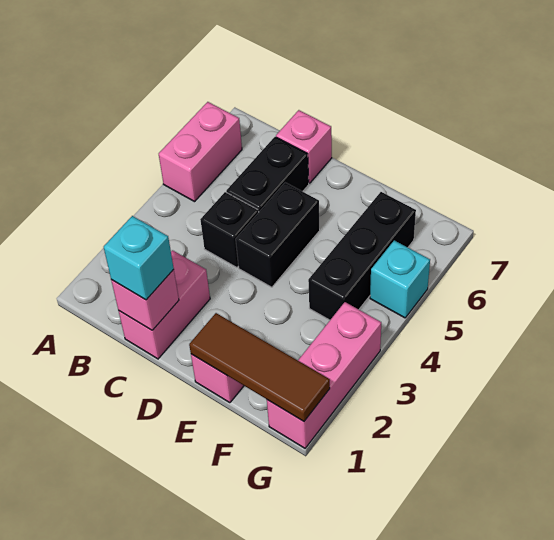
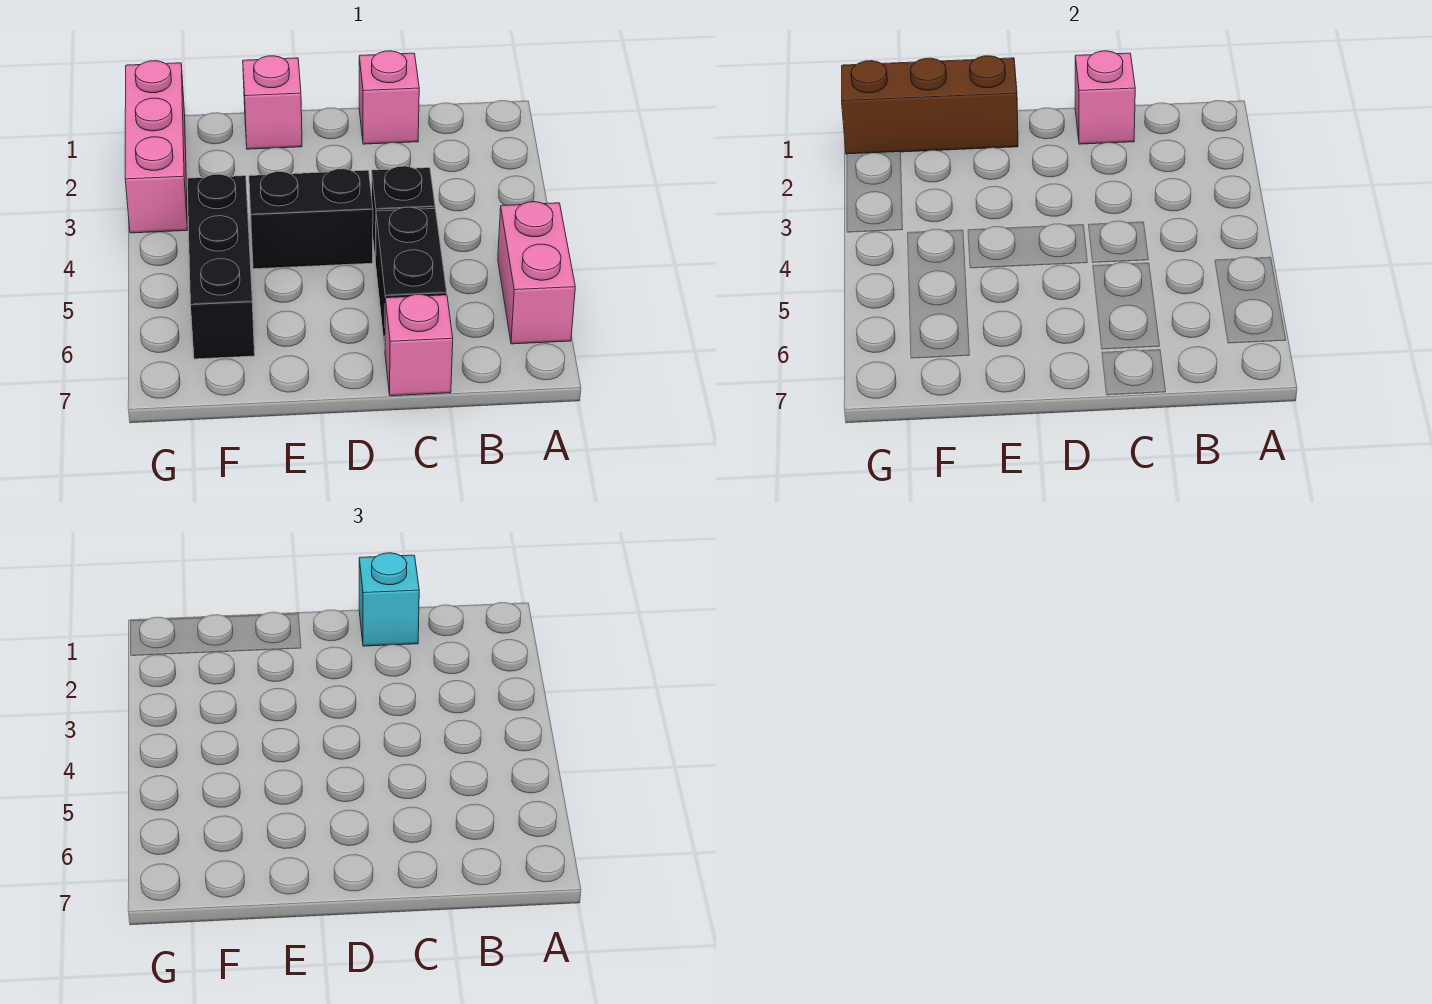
pink brick C1:C2 level 1 -> pink brick C1 level 1
black brick D4:D5 level 1 -> black brick D4:E4 level 1
brown tile E1:G1 level 2 -> brown brick E1:G1 level 2
cyan brick G5 level 1 -> none

